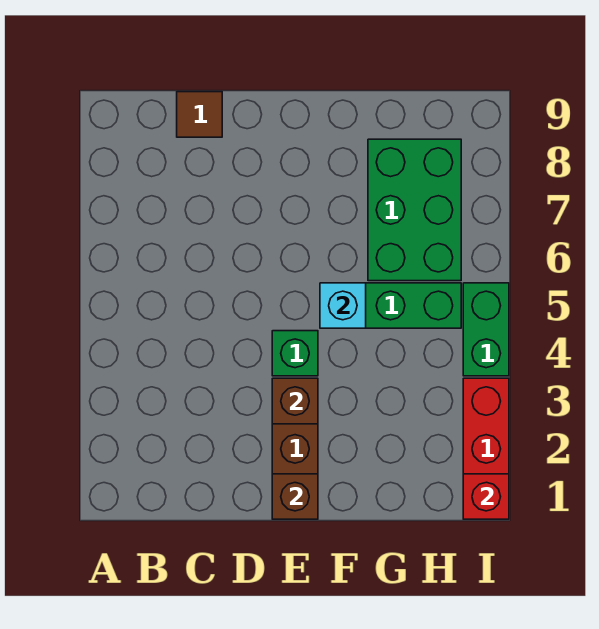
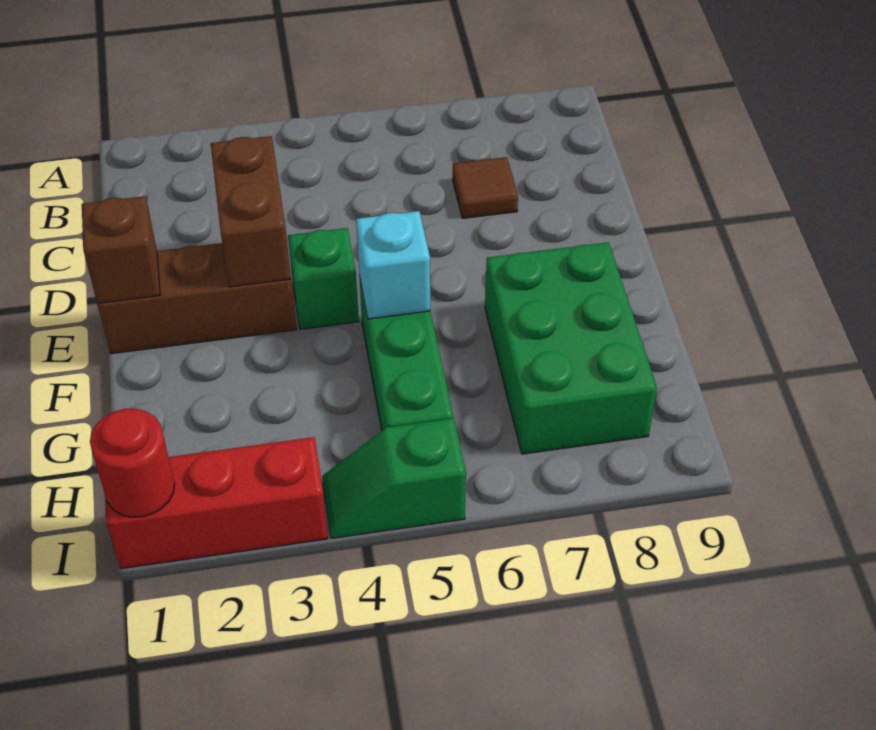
brown tile C9 level 1 -> brown tile C7 level 1
brown brick E3 level 2 -> brown brick D3:E3 level 2
green brick G6:H8 level 1 -> green brick F7:H8 level 1
red brick I1 level 2 -> red round brick I1 level 2
green brick I4:I5 level 1 -> green slope I4:I5 level 1 top 5

